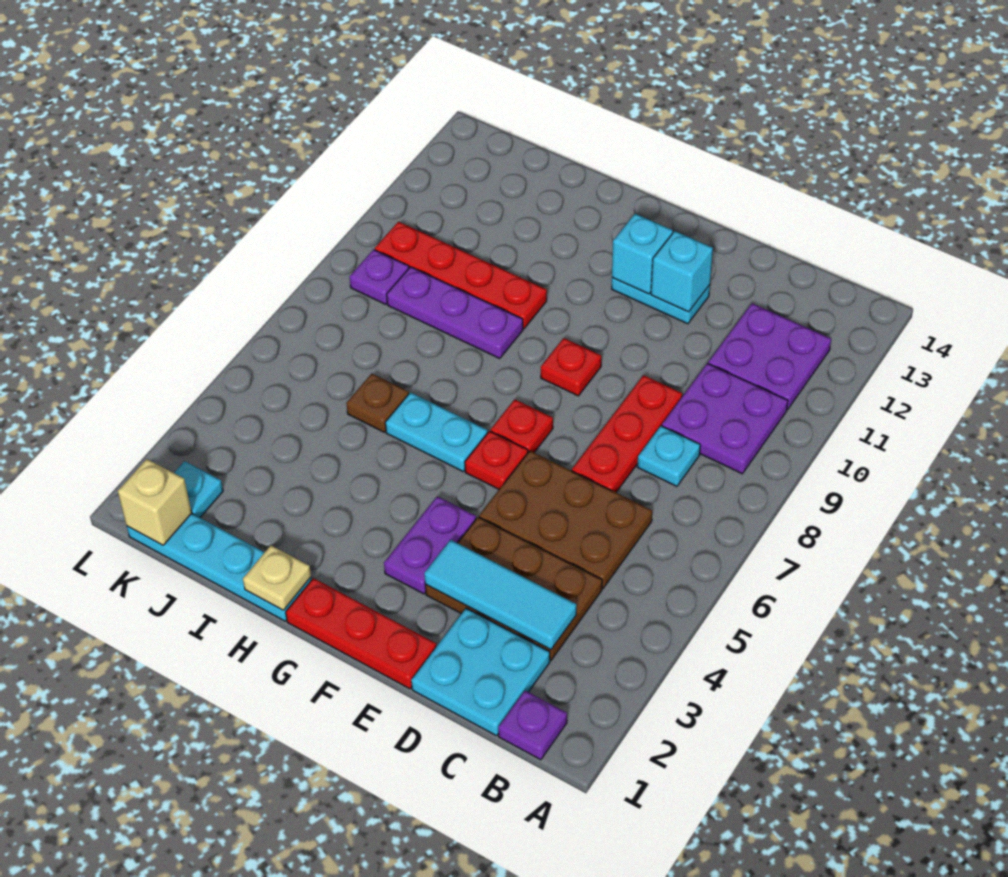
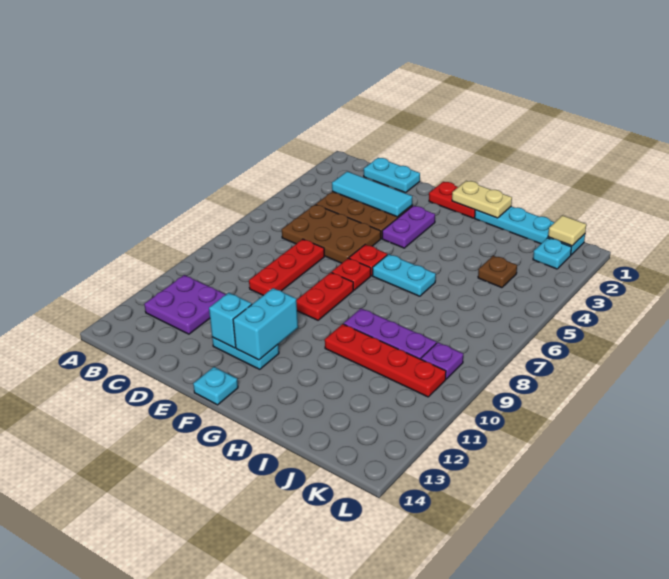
purple plate B1 level 1 -> none
purple plate B9:C10 level 1 -> none
cyan plate C1:D2 level 1 -> cyan plate C1:D1 level 1
cyan plate C8 level 1 -> cyan plate F14 level 1
red plate E1:G1 level 1 -> red plate F1:G1 level 1
red plate F9 level 1 -> red plate F8:F9 level 1
cyan brick F12 level 2 -> cyan brick F11:F12 level 2
tan plate H1 level 2 -> tan plate G1:H1 level 2
brown plate I6 level 1 -> brown plate J4 level 1
tan brick K1 level 2 -> tan tile K1 level 2

